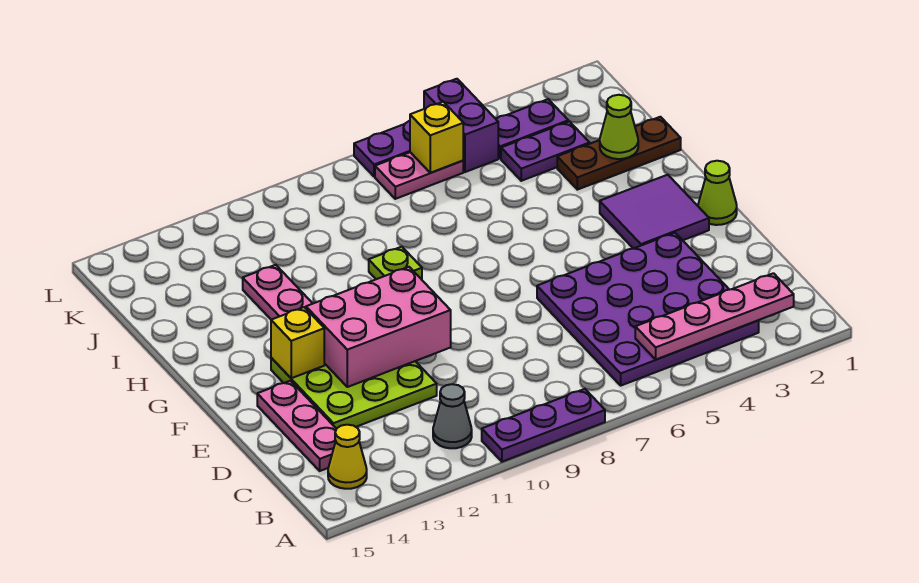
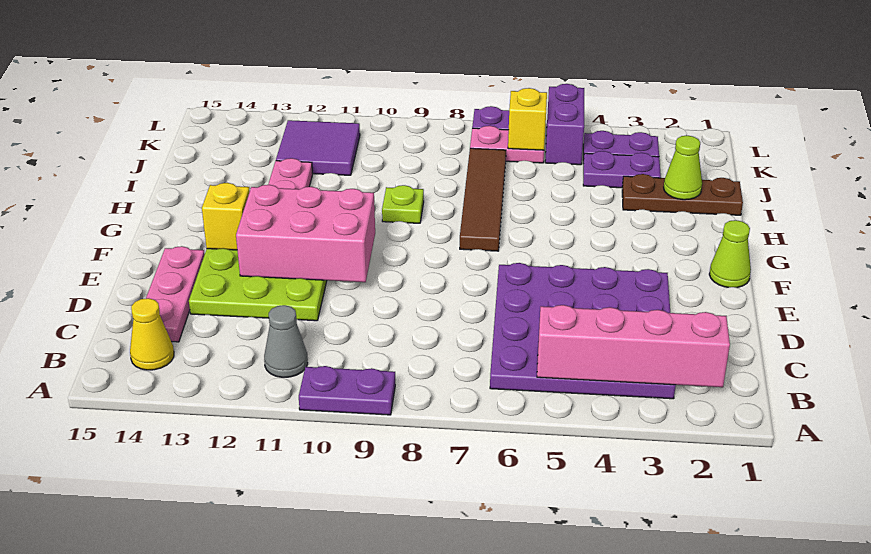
purple plate A8:A10 level 1 -> purple plate A9:A10 level 1
pink plate B2:B5 level 2 -> pink brick B2:B5 level 2
purple tile F2:G3 level 1 -> purple tile J11:K12 level 1
none -> brown tile G7:J7 level 1

